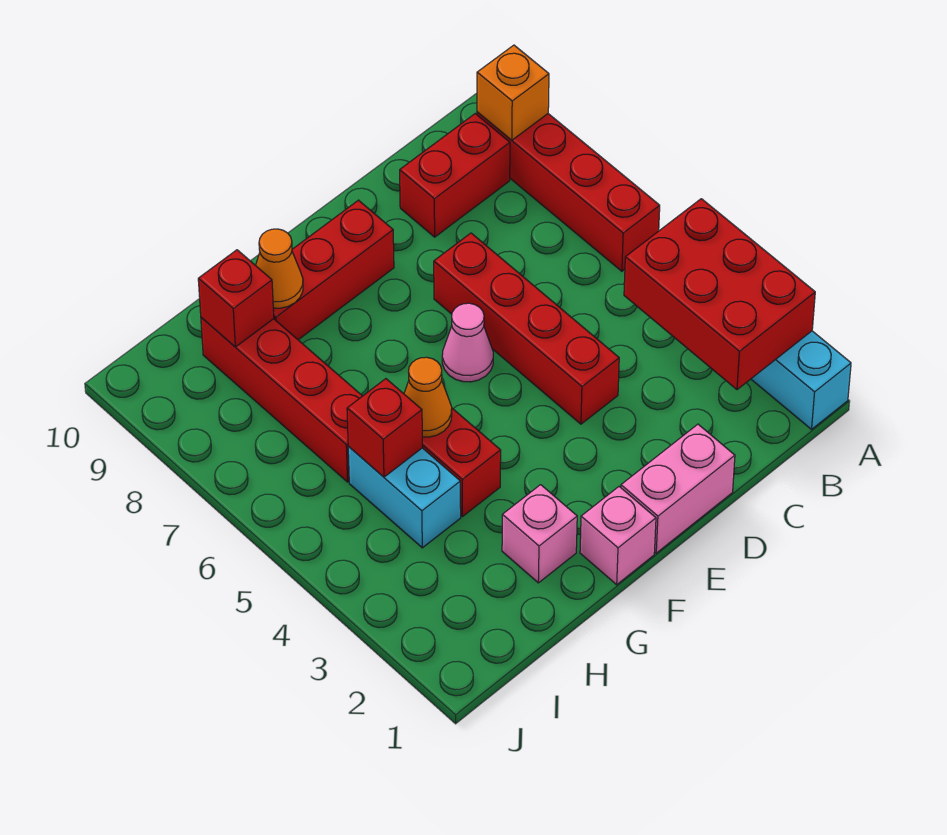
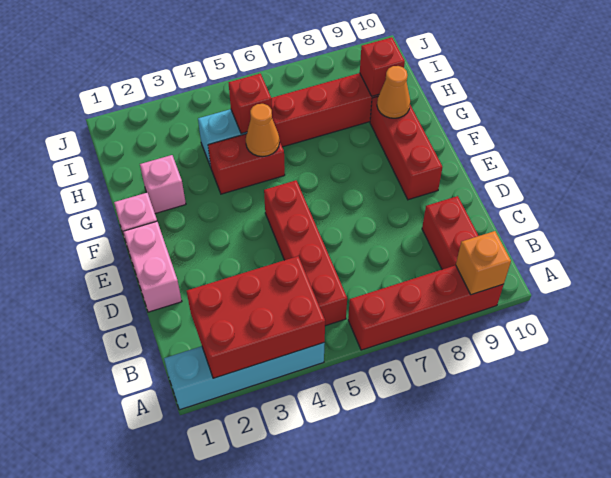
red brick D4:D7 level 1 -> red brick B5:E5 level 1
pink cone E6 level 1 -> none

